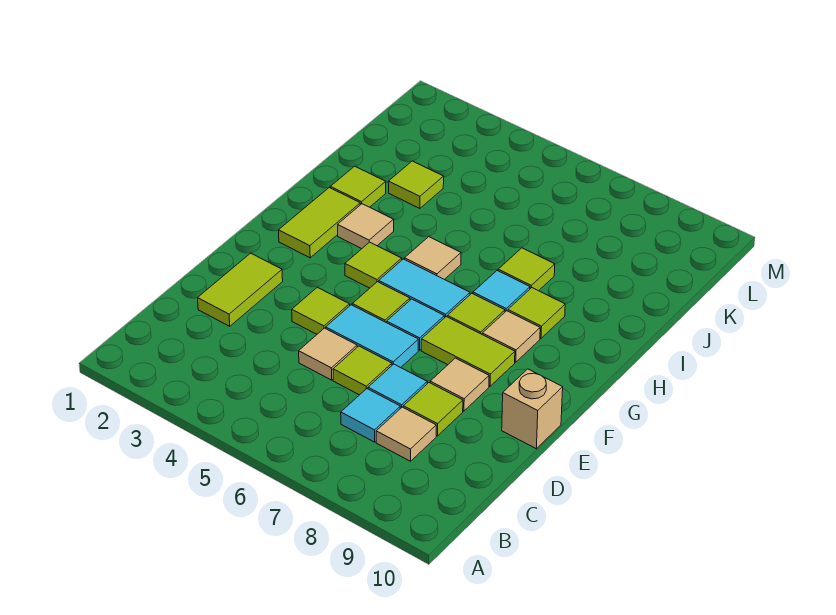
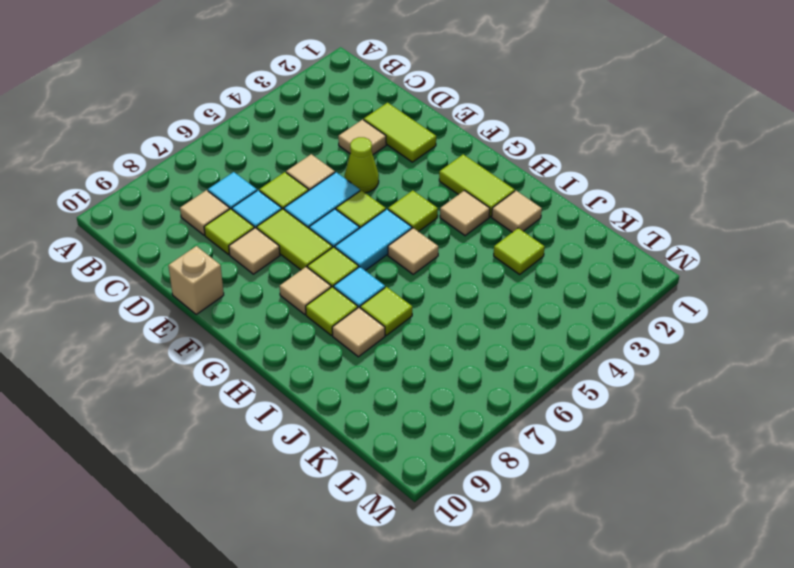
none -> tan tile D3 level 1
lime tile E4 level 1 -> lime cone E4 level 1
lime tile F7:F8 level 1 -> lime tile E7:F7 level 1
lime tile I2 level 1 -> tan tile I2 level 1
none -> tan tile I8 level 1

